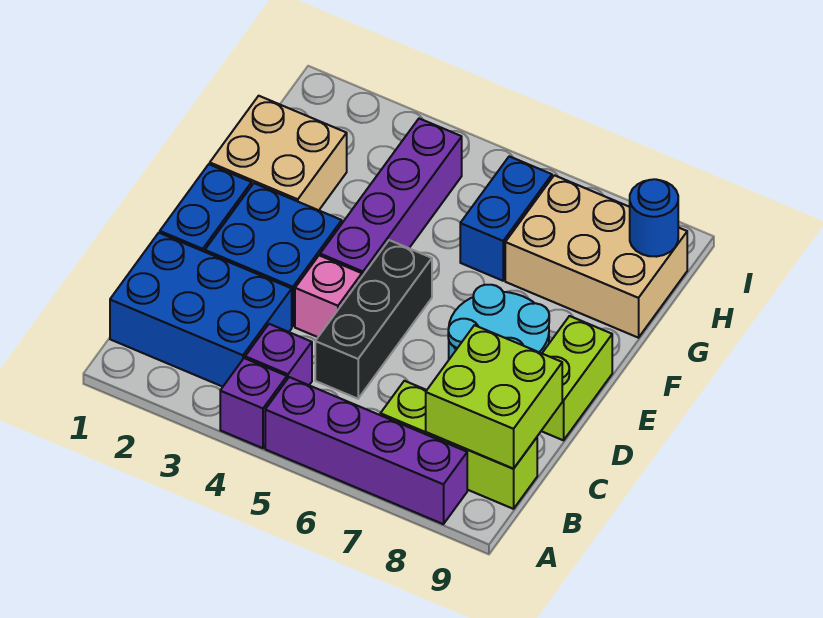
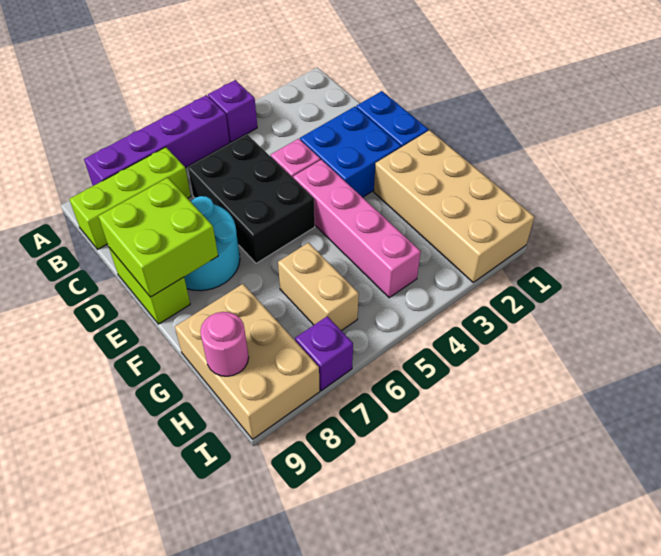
blue brick B1:C3 level 1 -> none
purple brick B4 level 1 -> purple brick I7 level 1
lime brick B8:C9 level 2 -> lime brick D8:E9 level 2
black brick C5:E5 level 1 -> black brick C5:E6 level 1
purple brick E4:H4 level 1 -> pink brick E4:H4 level 1
tan brick F1:G2 level 1 -> tan brick F1:I2 level 1
blue brick G6:H6 level 1 -> tan brick G6:H6 level 1
tan brick G7:H9 level 1 -> tan brick G8:I9 level 1
blue round brick H9 level 2 -> pink round brick H9 level 2

